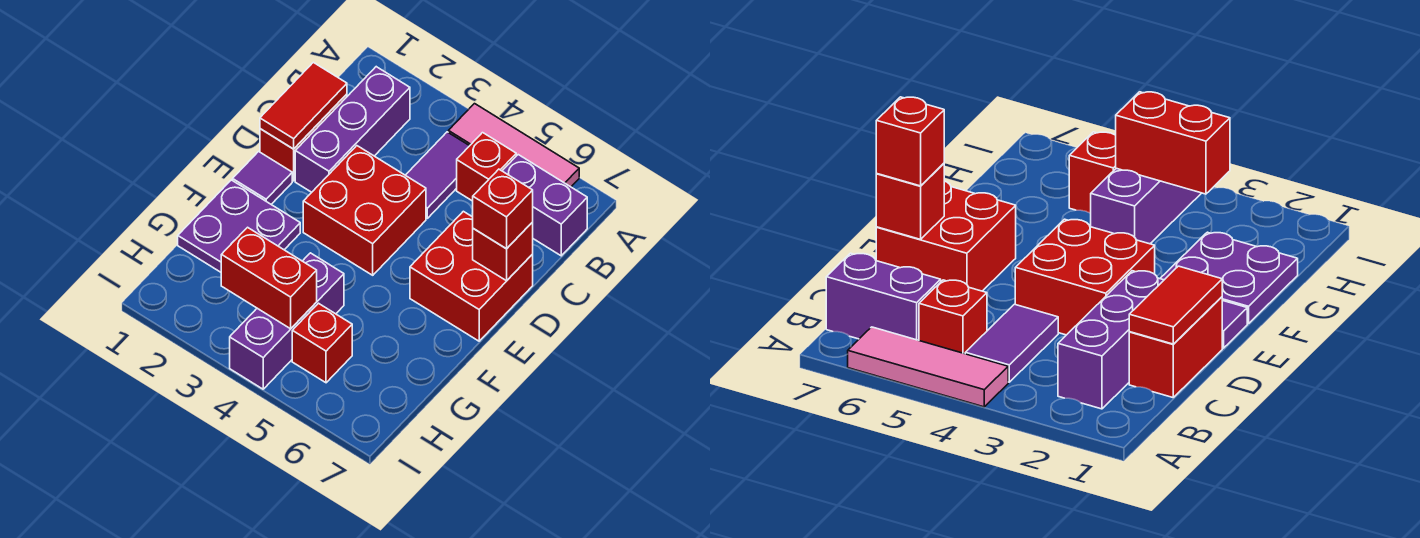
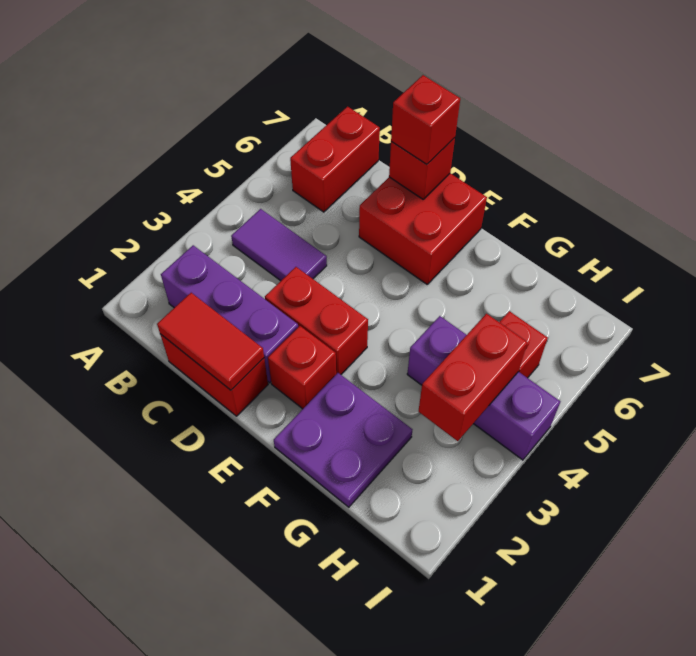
pink tile A4:A6 level 1 -> none
red brick B5 level 1 -> red brick E2 level 1
purple brick B6:B7 level 1 -> red brick B6:B7 level 1
red brick D3:E4 level 1 -> red brick D3:E3 level 1
purple tile E1 level 1 -> none

